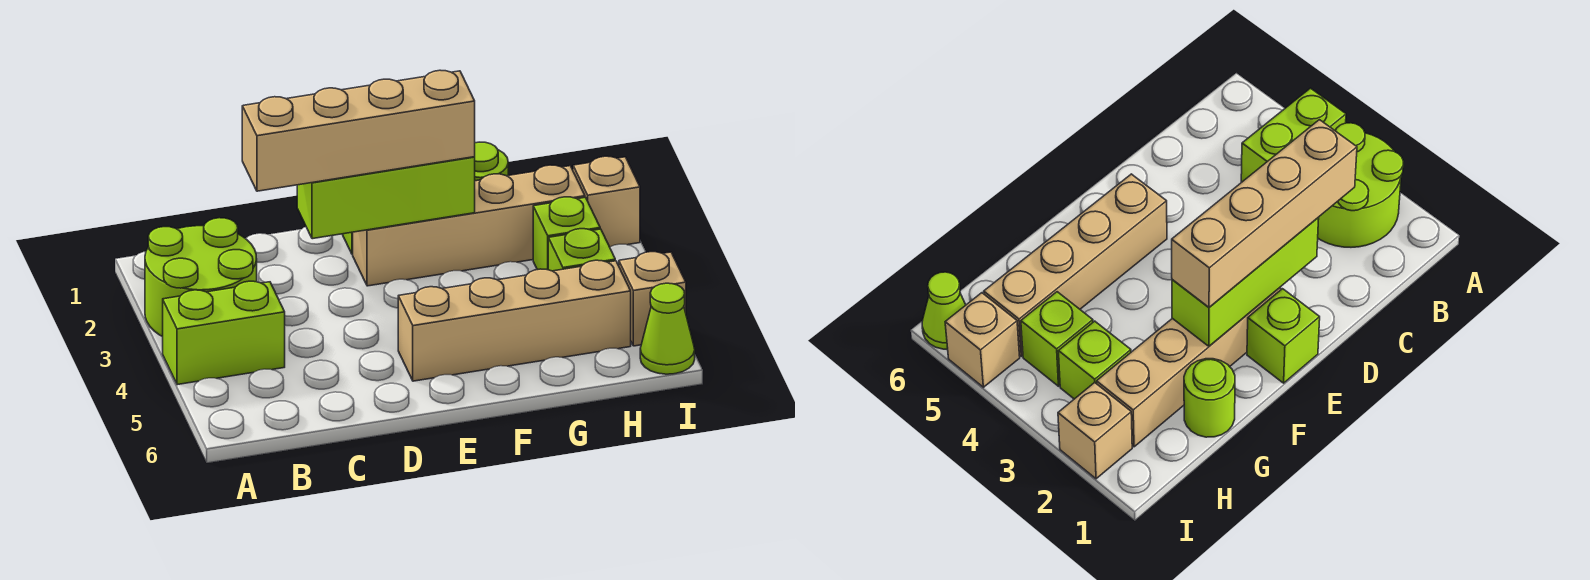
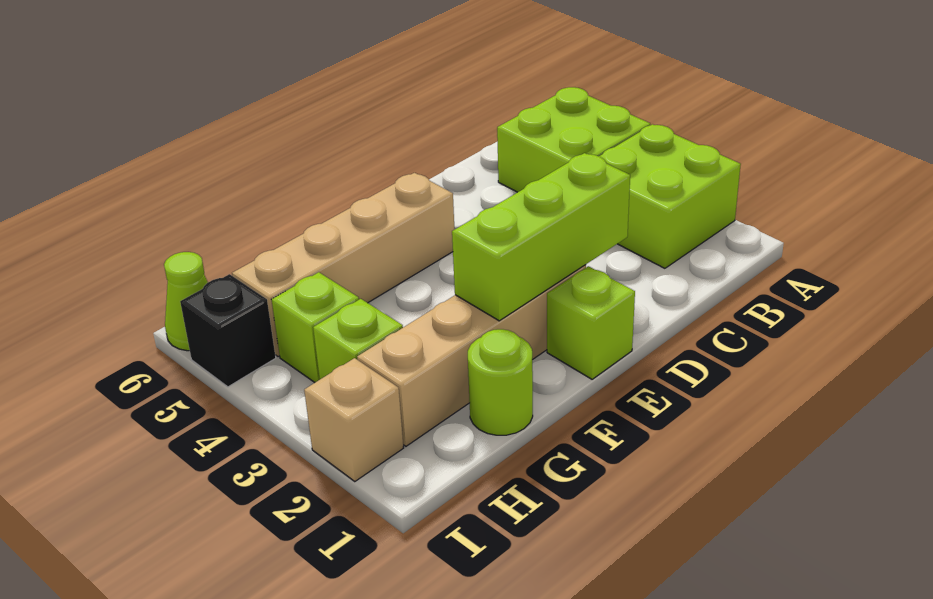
lime round brick A2:B3 level 1 -> lime brick A2:B3 level 1
lime brick A4:B4 level 1 -> lime brick A4:B5 level 1
tan brick C2:F2 level 3 -> none
tan brick I5 level 1 -> black brick I5 level 1

